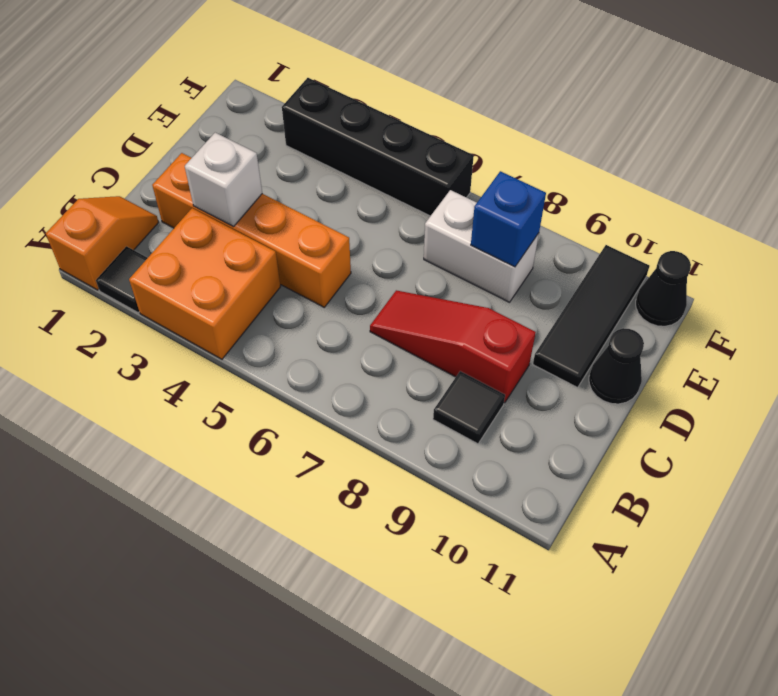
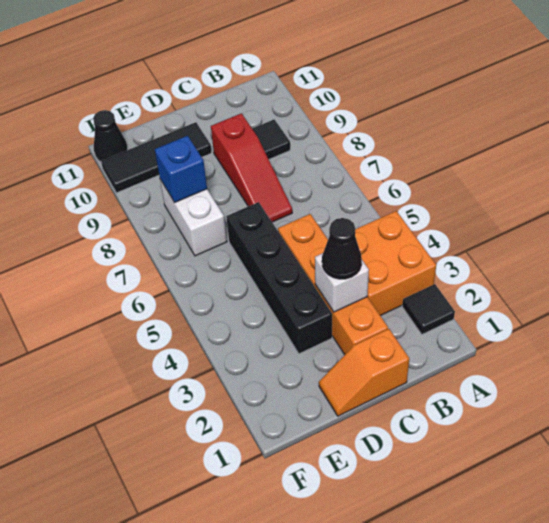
orange slope A1:B1 level 1 top A -> orange slope C1:D1 level 1 top C
black cone D11 level 1 -> black cone C3 level 3
black brick F3:F6 level 1 -> black brick D3:D6 level 1

